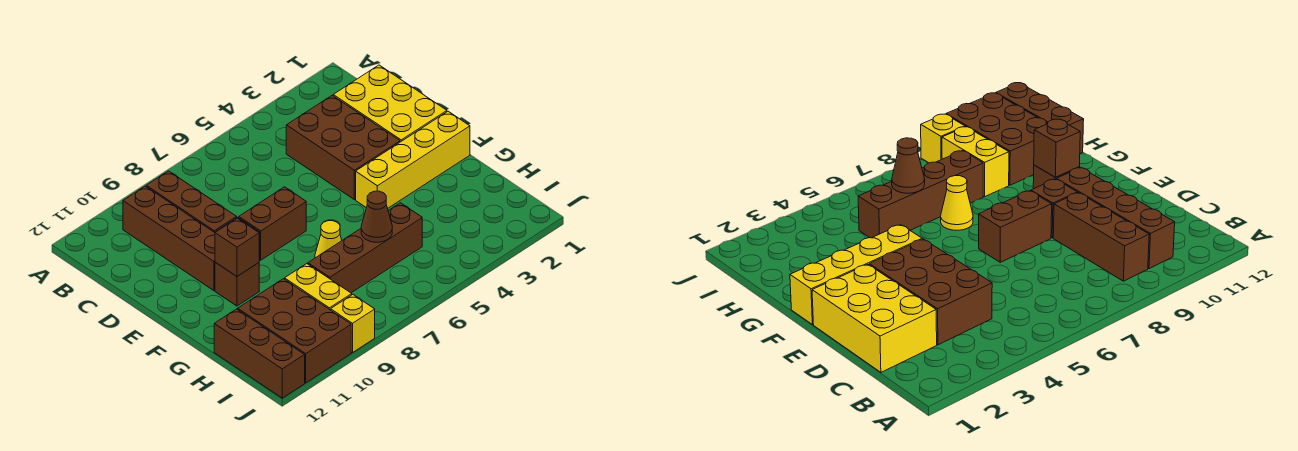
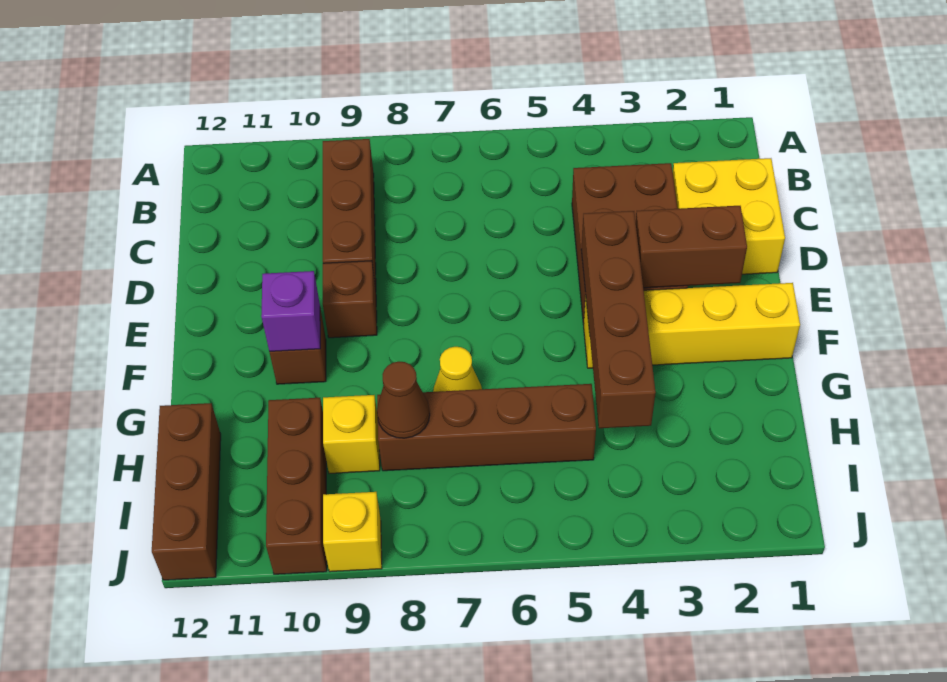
brown brick B10:E10 level 1 -> brown brick E4:H4 level 2
yellow brick C1:E2 level 1 -> yellow brick C1:D2 level 1
brown brick E7:E8 level 1 -> brown brick E2:E3 level 2
brown brick F10 level 2 -> purple brick F10 level 2
brown cone H6 level 2 -> brown cone H8 level 2
yellow brick H9:I9 level 1 -> yellow brick H9 level 1
brown brick H10:J11 level 1 -> brown brick H10:J10 level 1

